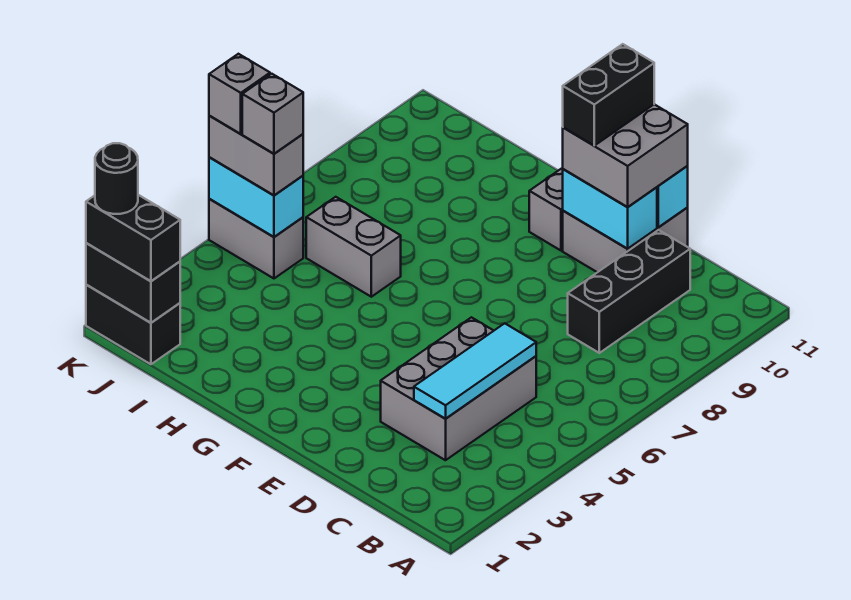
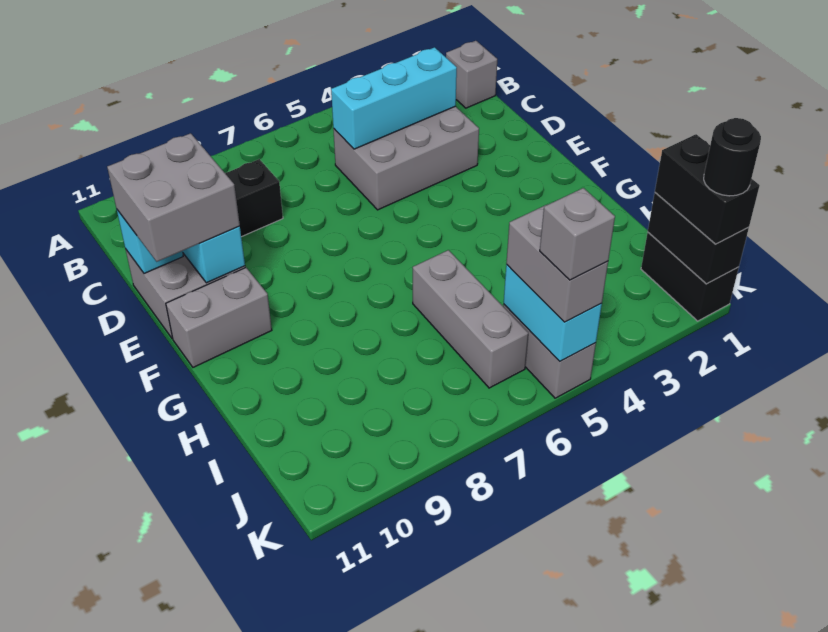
cyan tile C3:C5 level 2 -> cyan brick C3:C5 level 2
black brick E10:E11 level 4 -> none
grey brick H6:I6 level 1 -> grey brick H6:J6 level 1
grey brick J5 level 4 -> grey brick B1 level 1

